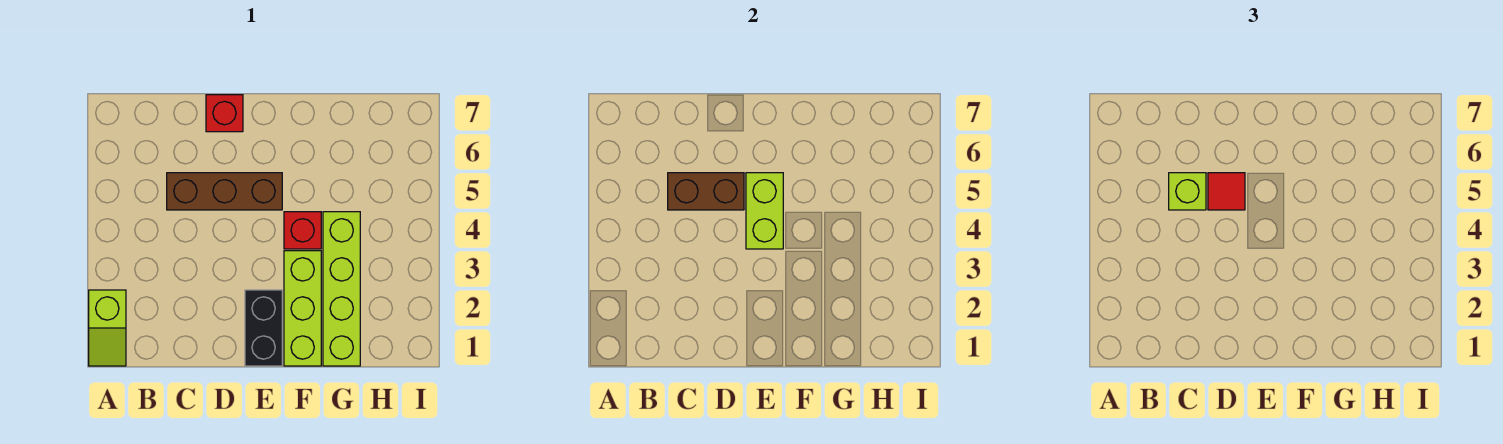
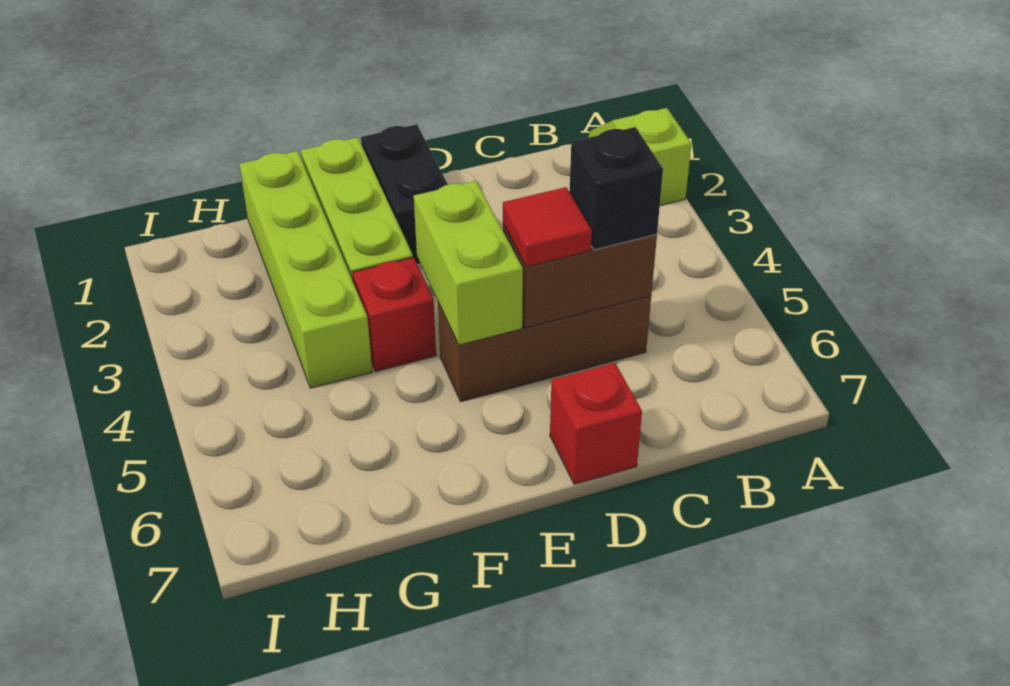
lime brick C5 level 3 -> black brick C5 level 3

